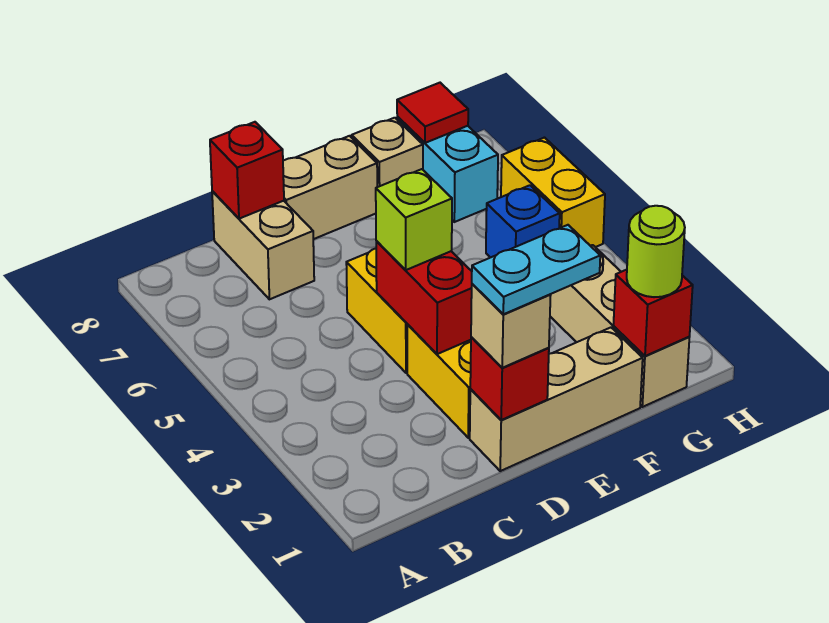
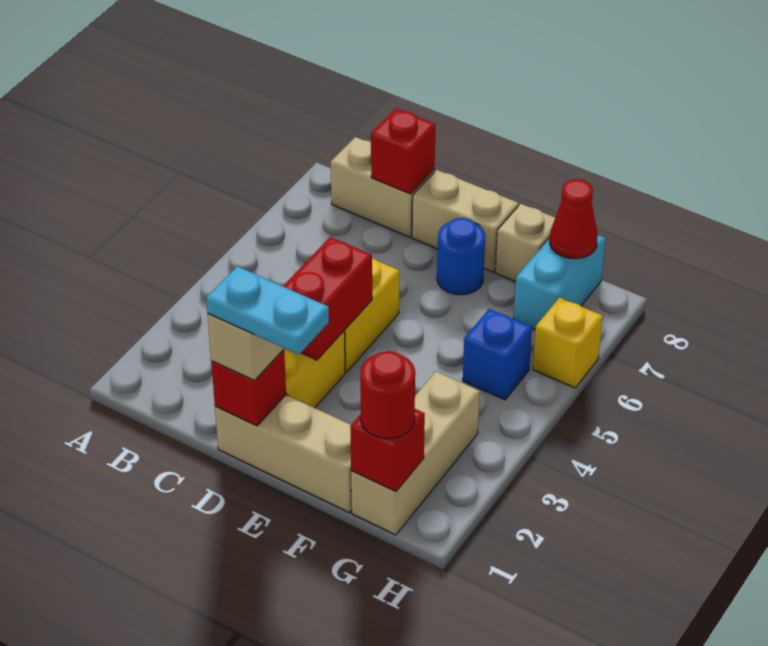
tan brick C7:C8 level 1 -> tan brick B8:C8 level 1
lime brick D4 level 3 -> none
none -> blue round brick E7 level 1
lime round brick G1 level 3 -> red round brick G1 level 3
red tile G8 level 2 -> red cone G8 level 2
yellow brick H5:H6 level 1 -> yellow brick H6 level 1

